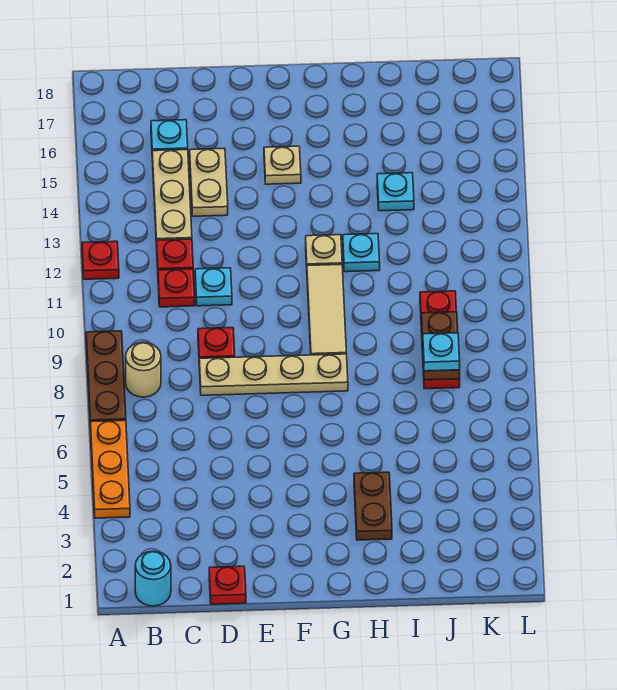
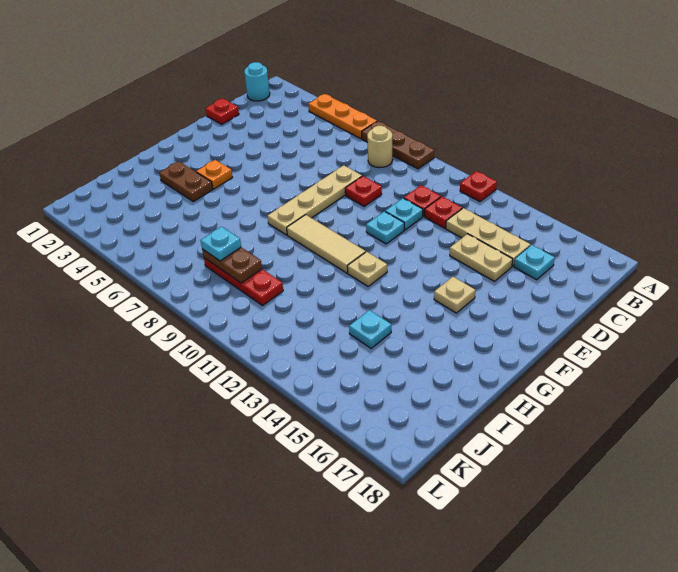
none -> orange plate G4 level 1
cyan plate H12 level 1 -> cyan plate E11 level 1

